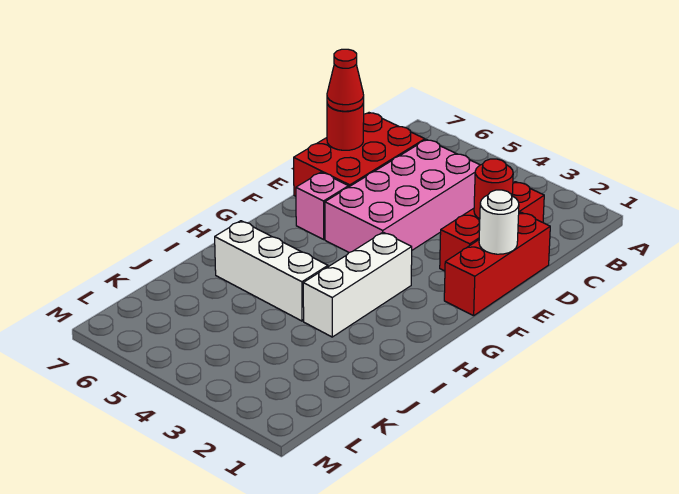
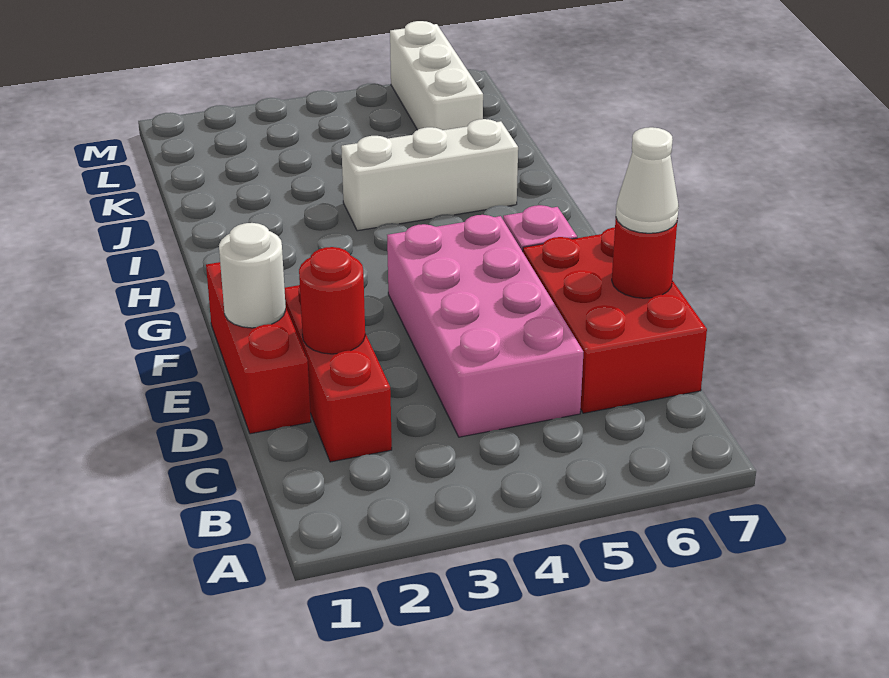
red cone D7 level 3 -> white cone D7 level 3
white brick G3:I3 level 1 -> white brick K6:M6 level 1

